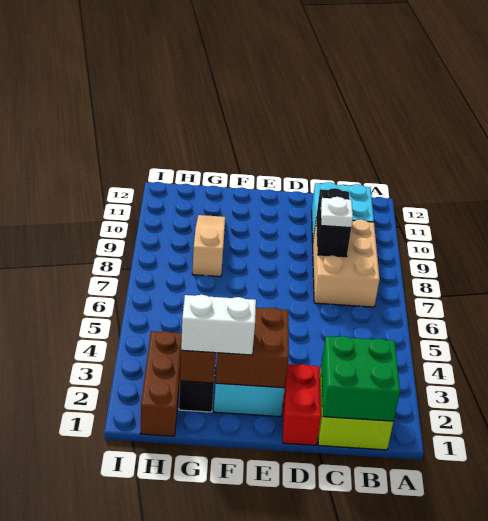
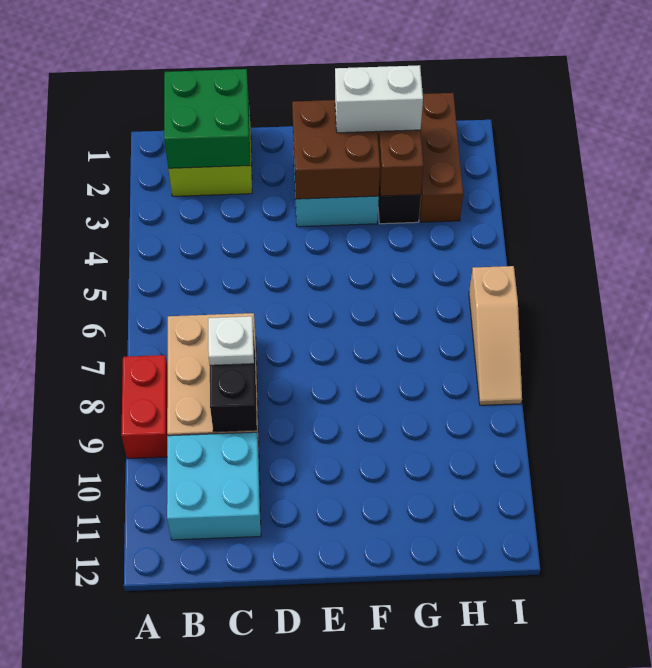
red brick D1:D2 level 1 -> red brick A8:A9 level 1
tan slope G8:G10 level 1 top 8 -> tan slope I6:I8 level 1 top 6

